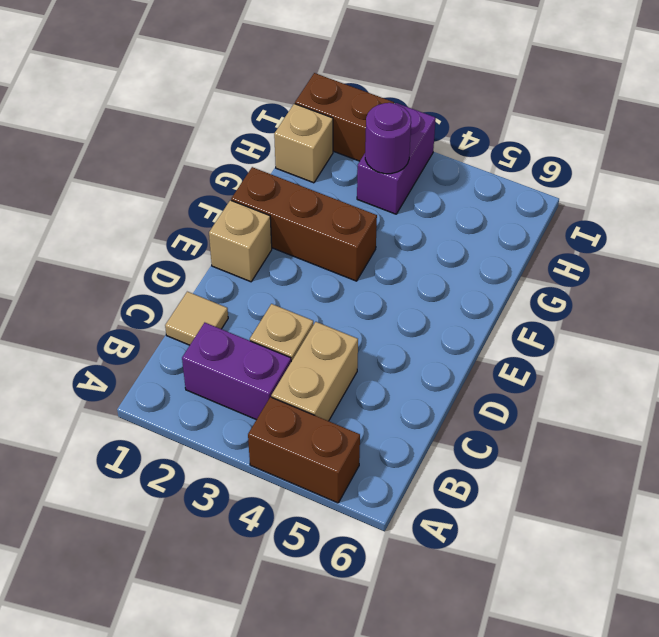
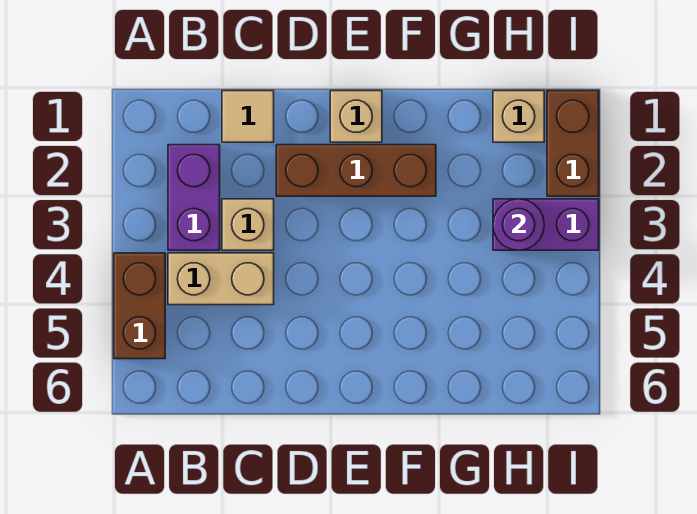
brown brick F1:F3 level 1 -> brown brick D2:F2 level 1

